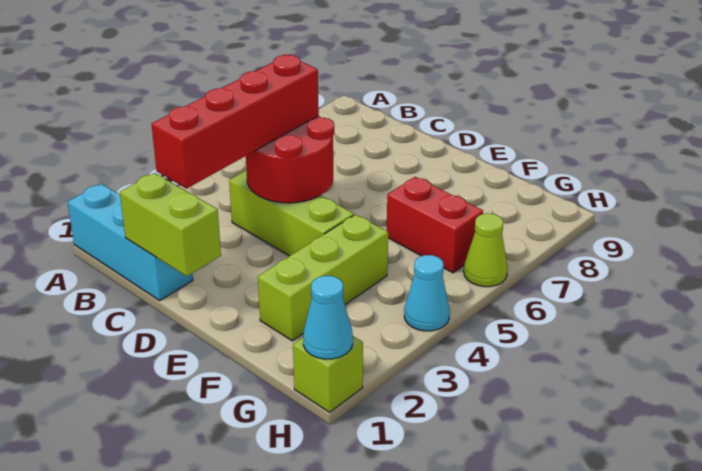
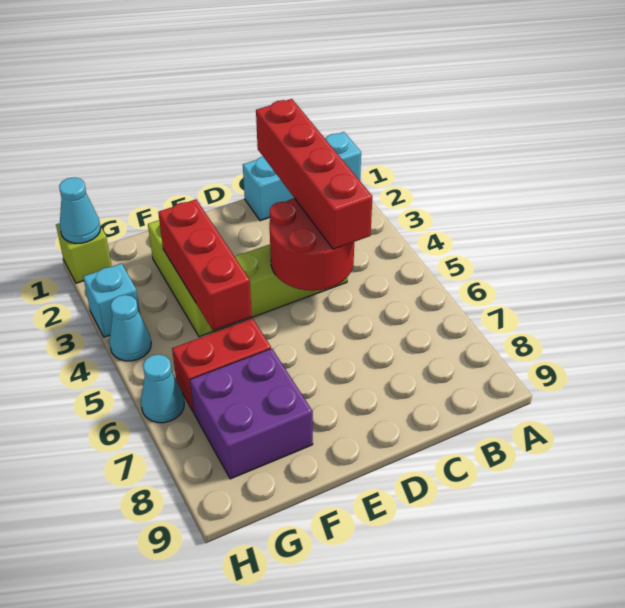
lime brick C1:D1 level 2 -> none
none -> red brick F3:F5 level 2
none -> purple brick F7:G8 level 1
none -> cyan brick H3 level 1
lime cone H6 level 1 -> cyan cone H6 level 1

